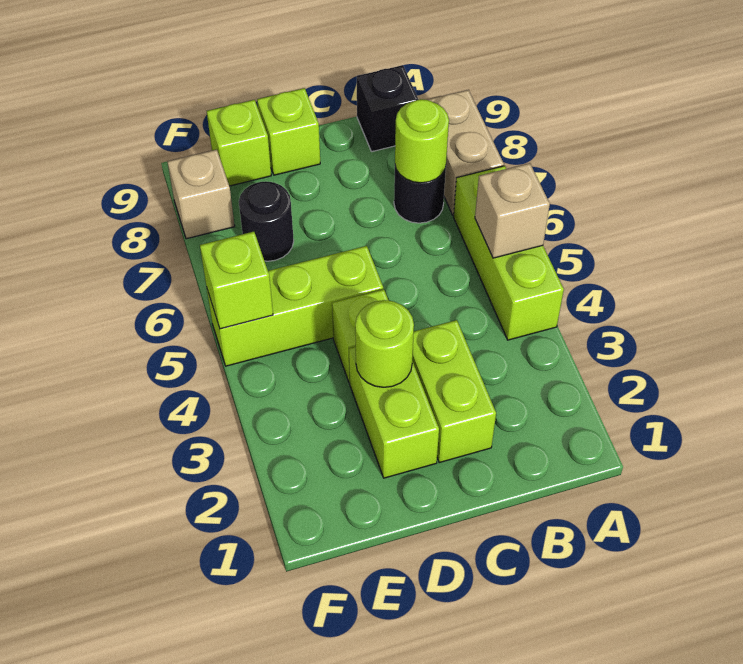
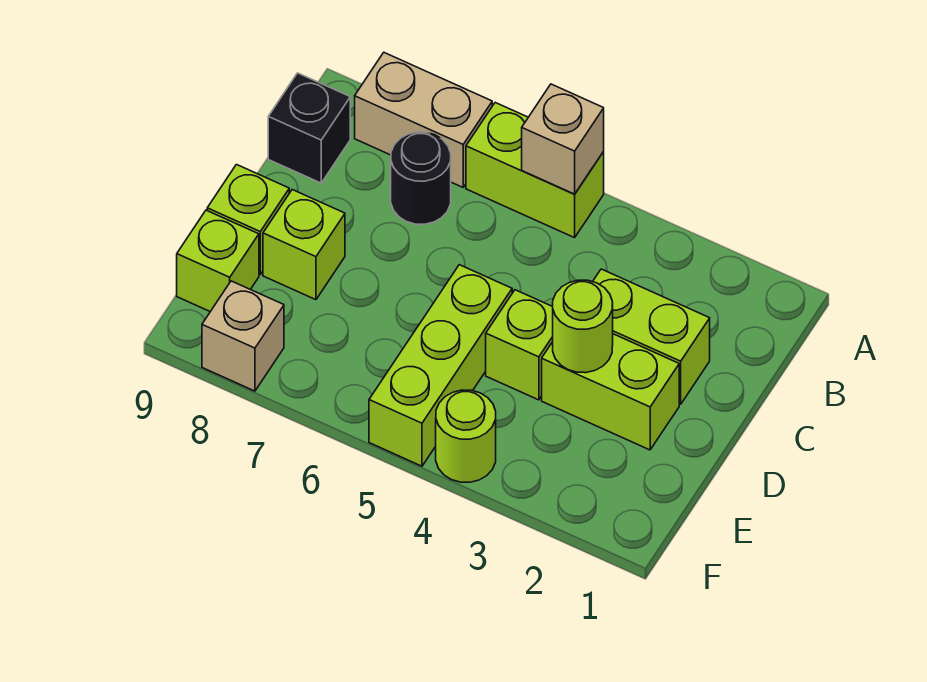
lime brick A4:A6 level 1 -> lime brick A5:A6 level 1
lime round brick B7 level 2 -> lime round brick F4 level 1
black round brick E7 level 1 -> none
lime brick F5 level 2 -> lime brick D8 level 1

